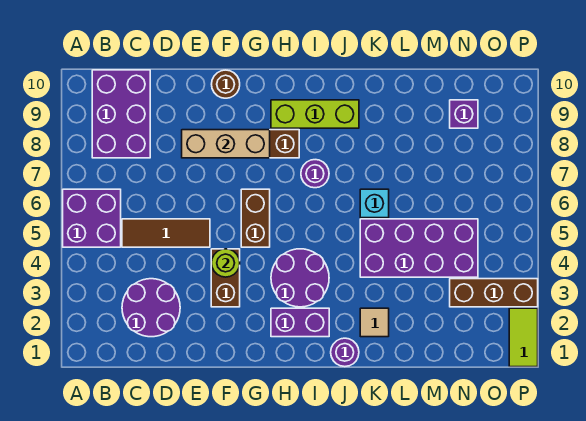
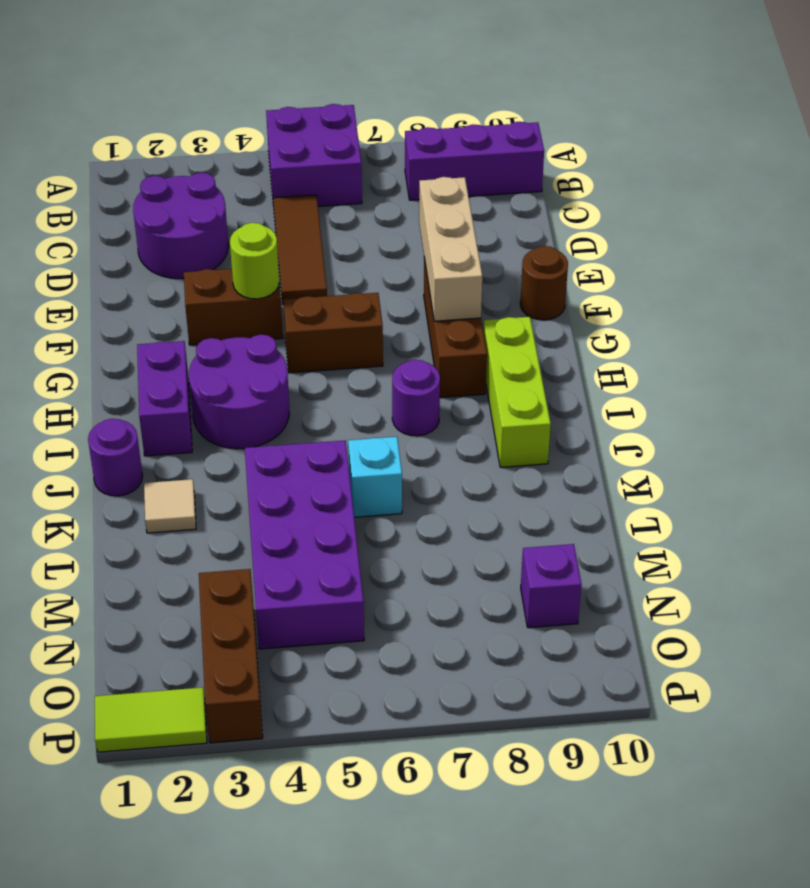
purple brick B8:C10 level 1 -> purple brick B8:B10 level 1

